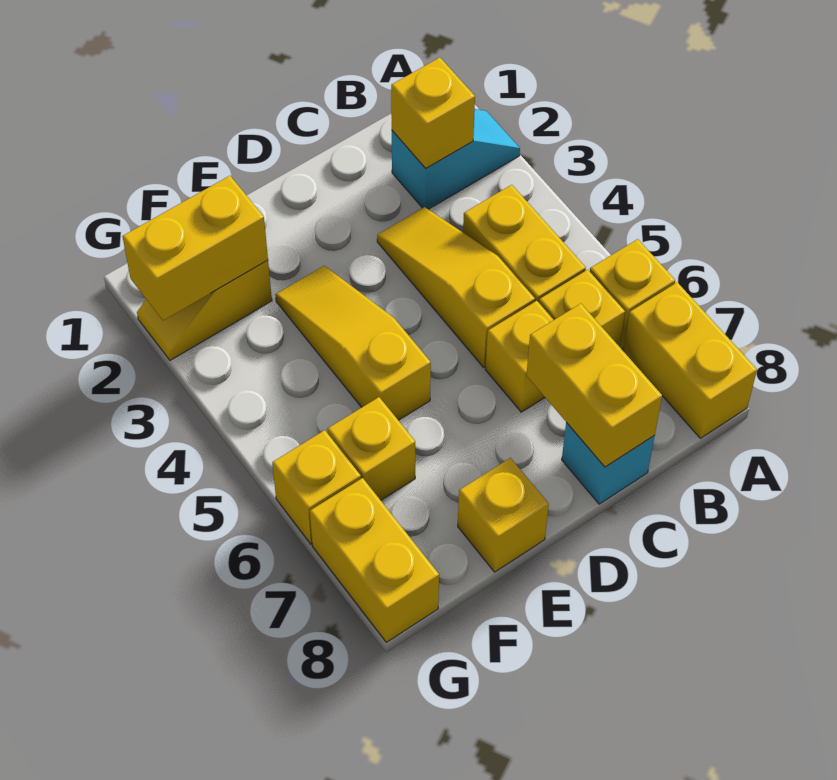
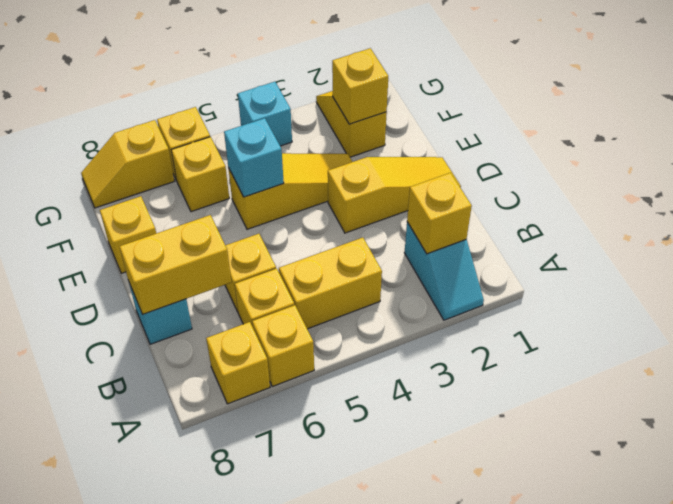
yellow brick A7:A8 level 1 -> yellow brick A7 level 1
yellow slope C3:C5 level 1 top 5 -> yellow slope D1:D3 level 1 top 3
none -> cyan brick E5 level 2
yellow brick F2:G2 level 2 -> yellow brick F2 level 2
none -> cyan brick G4 level 1
yellow brick G7:G8 level 1 -> yellow slope G7:G8 level 1 top 7

